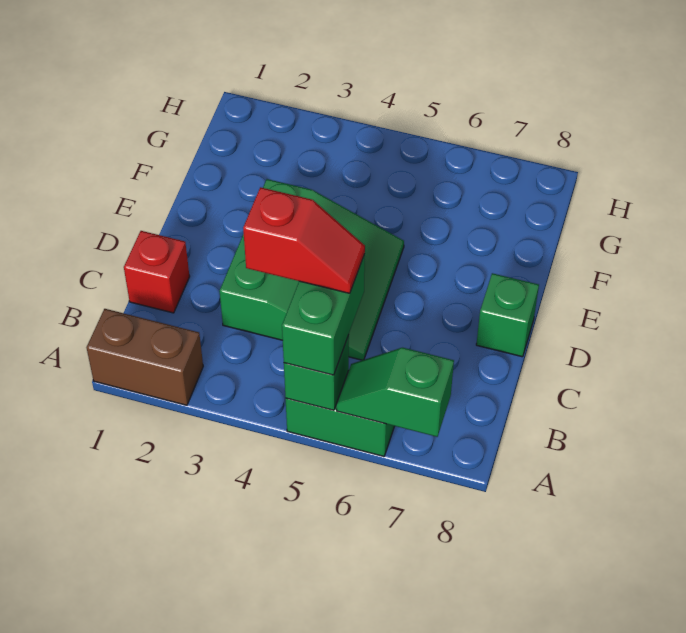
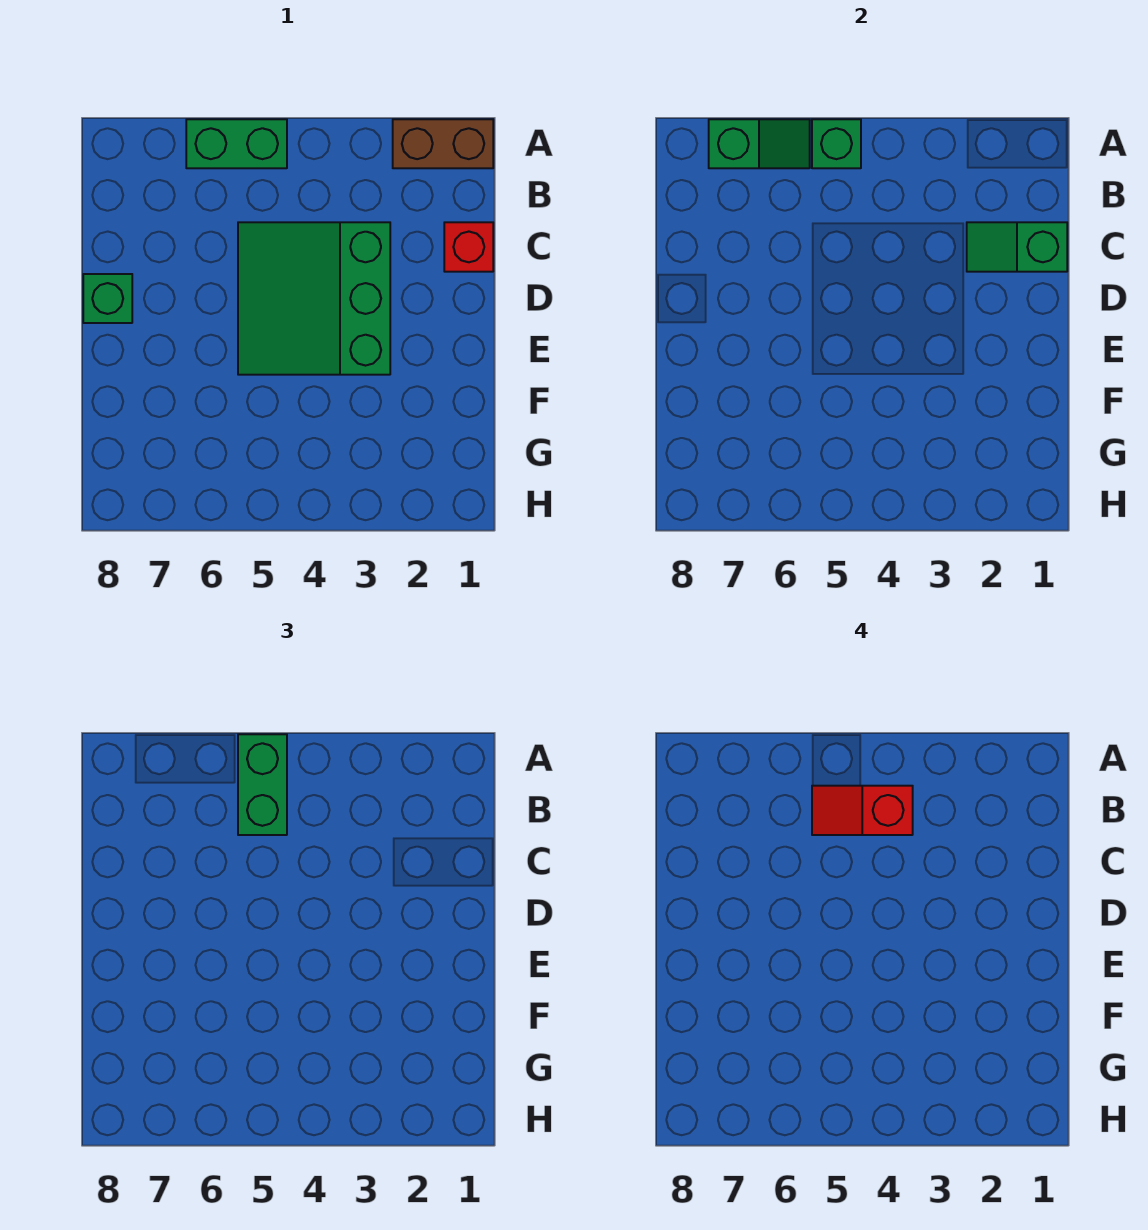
none -> green slope C1:C2 level 2 top 1

